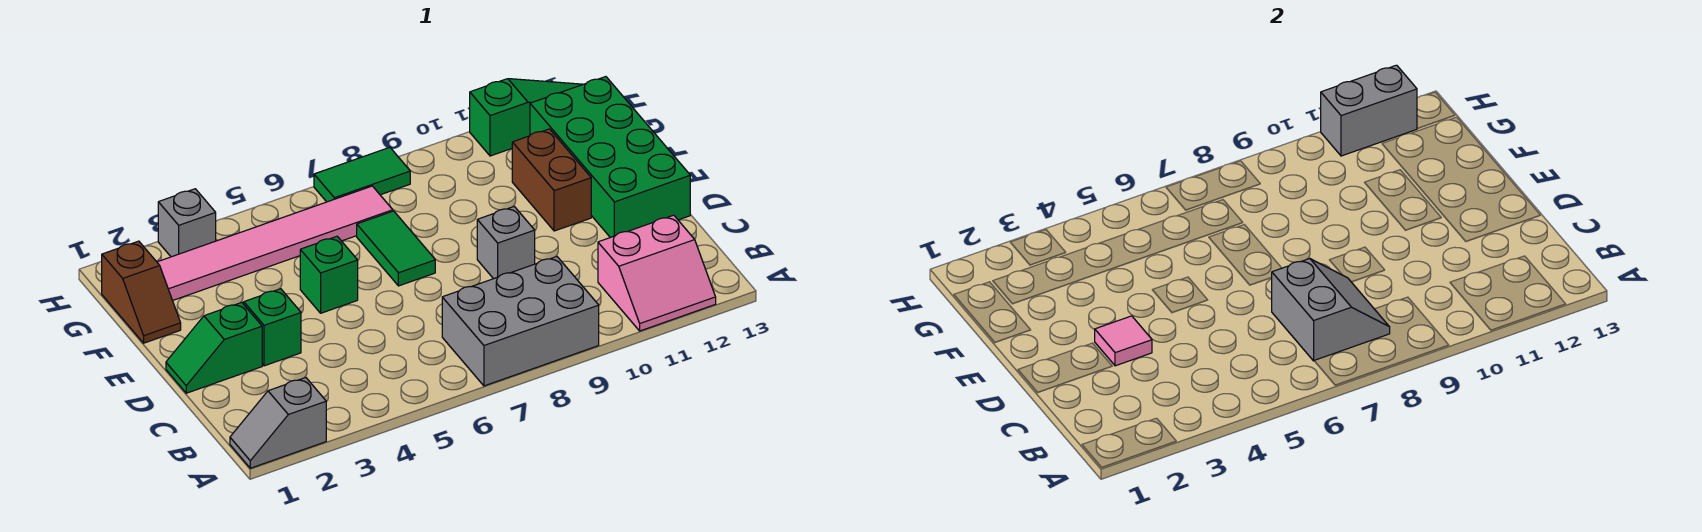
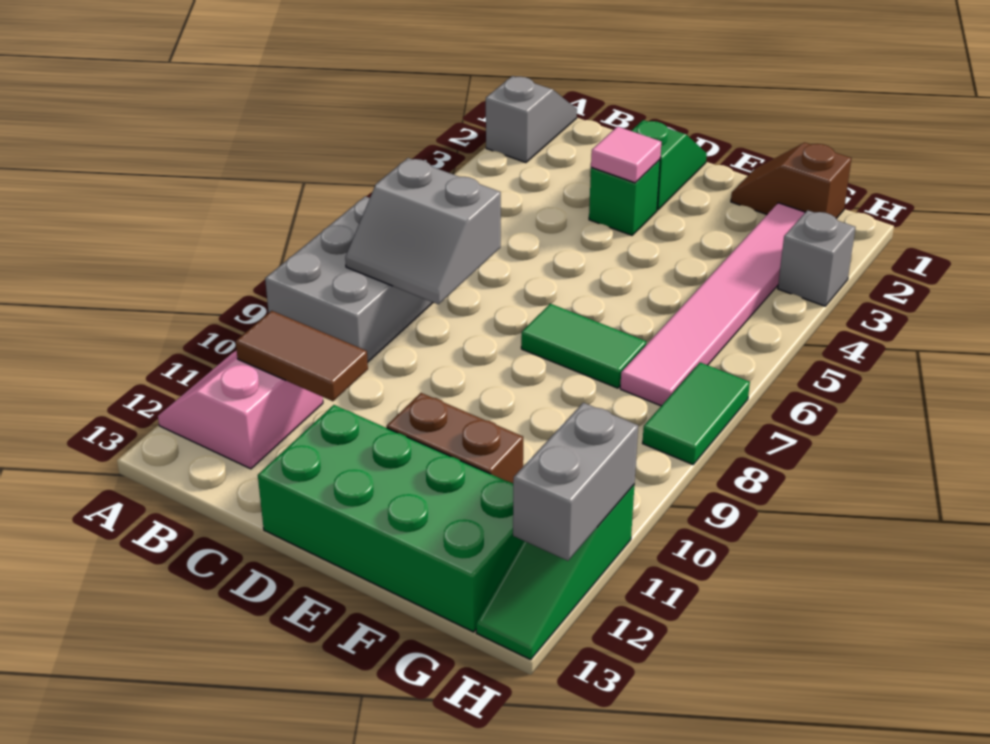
none -> brown tile B11:C11 level 2
grey brick D9 level 1 -> none
green brick E5 level 1 -> none

